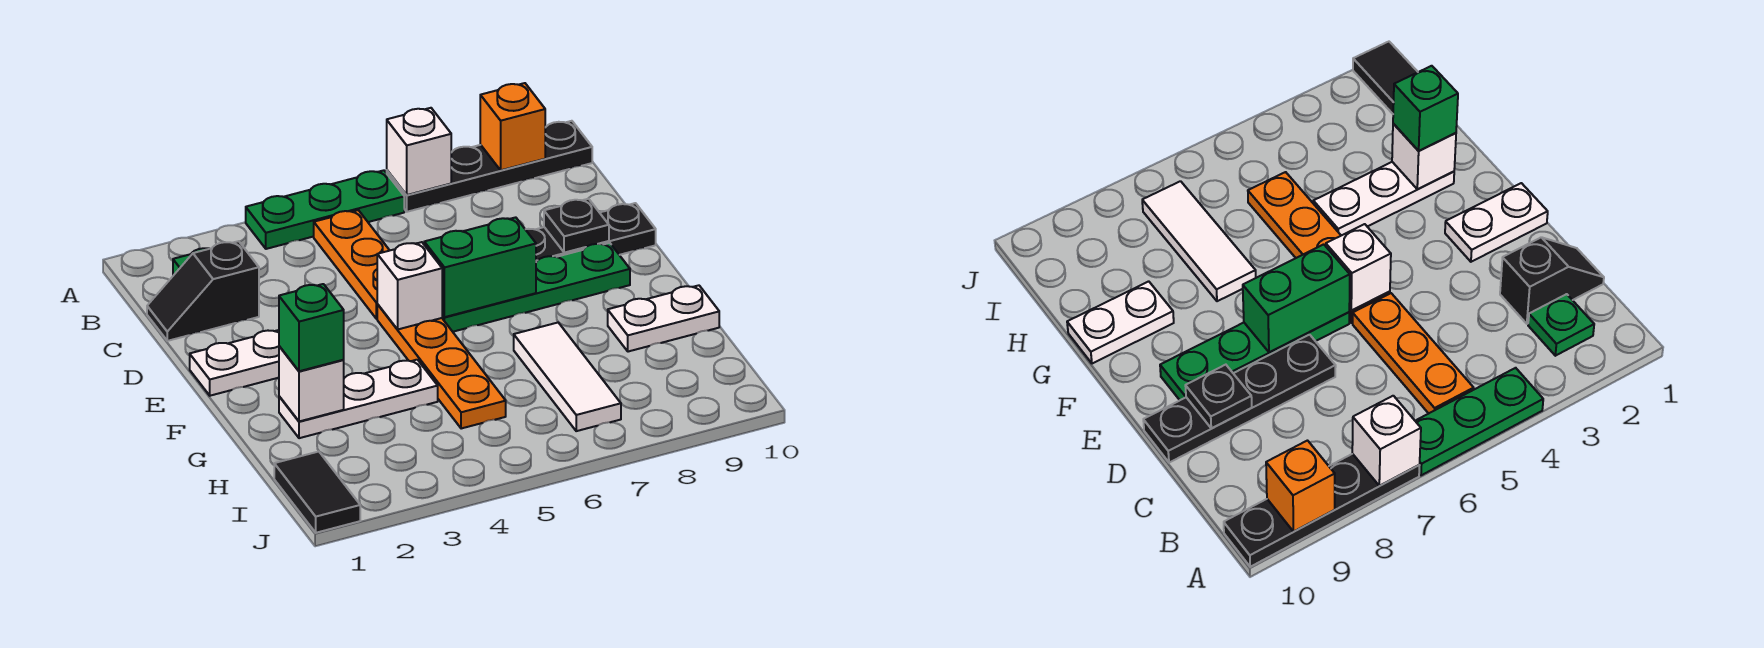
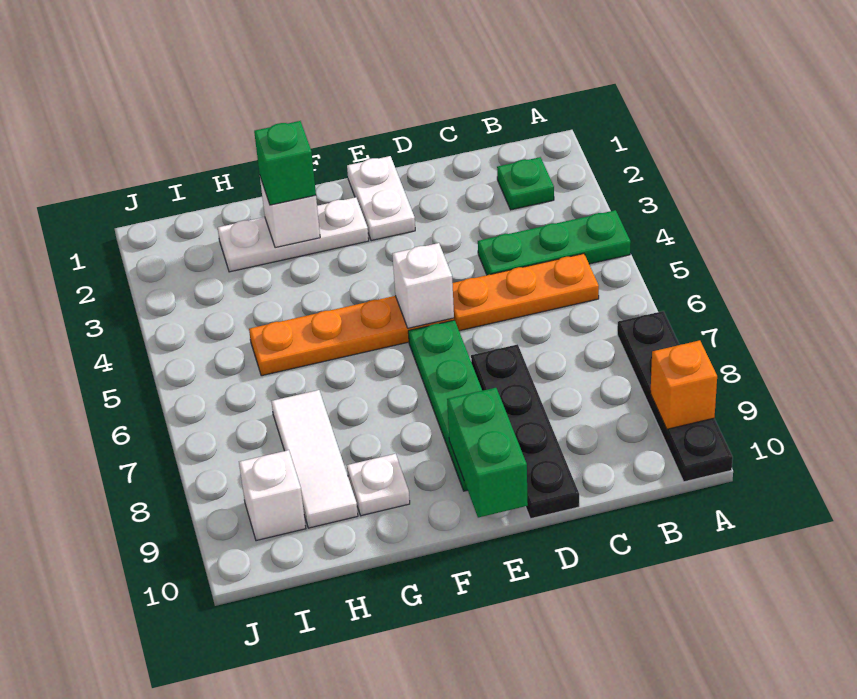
green plate A4:A6 level 1 -> green plate A4:C4 level 1
white brick A7 level 2 -> white brick I9 level 1
black slope C1:C2 level 1 top 2 -> none
black plate D9 level 2 -> none
green brick E6:E7 level 2 -> green brick E9:E10 level 2
white plate G2:G4 level 1 -> white plate F2:H2 level 1
white tile G7:I7 level 1 -> white tile H7:H9 level 1
white plate G9:G10 level 1 -> white plate G9 level 1
black tile I1:J1 level 1 -> none

